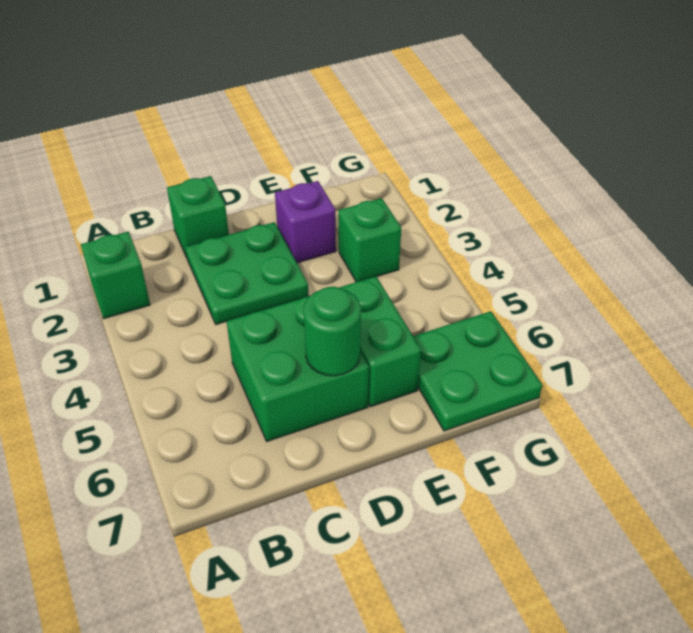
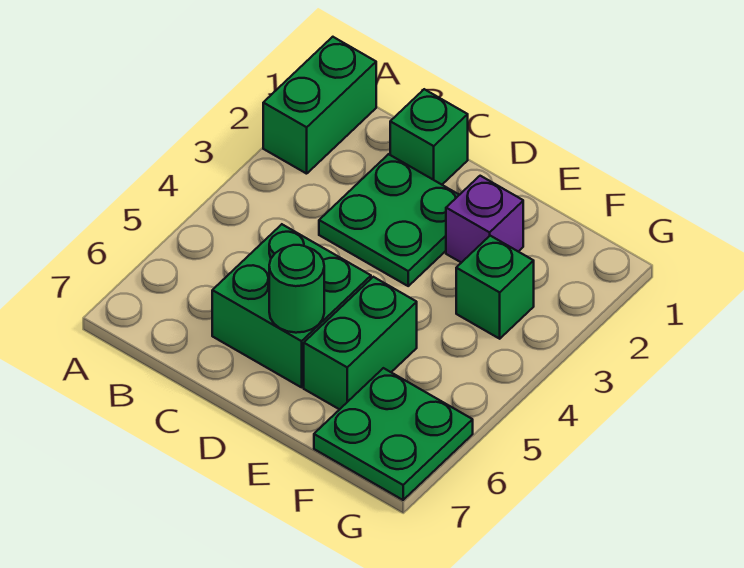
green brick A2 level 1 -> green brick A1:A2 level 1

